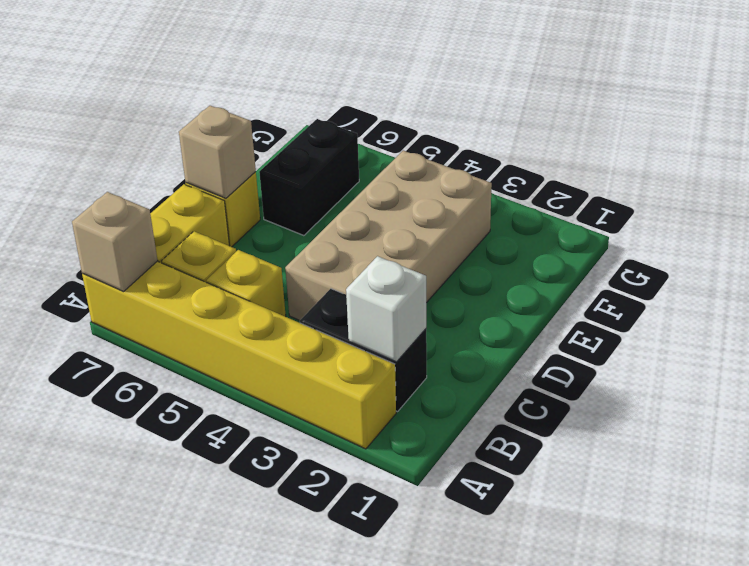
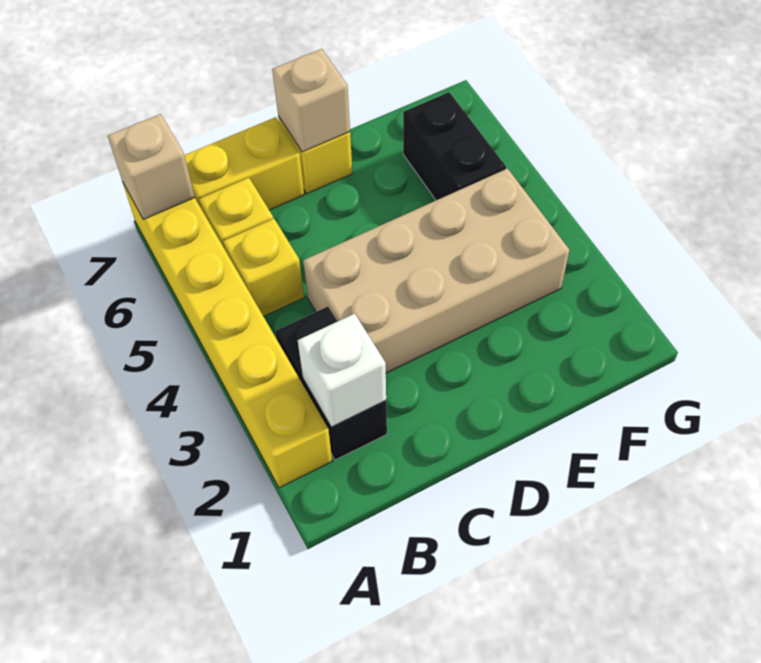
black brick E6:F6 level 1 -> black brick F5:F6 level 1

